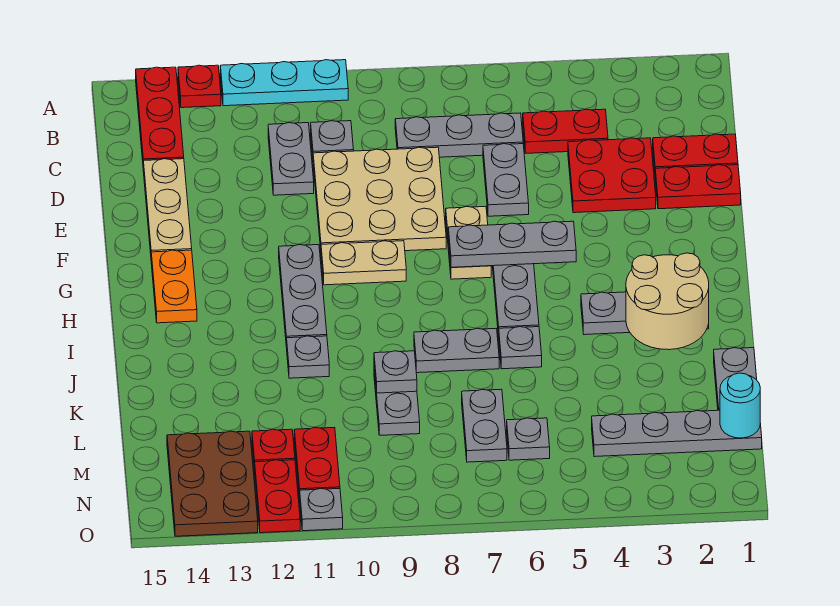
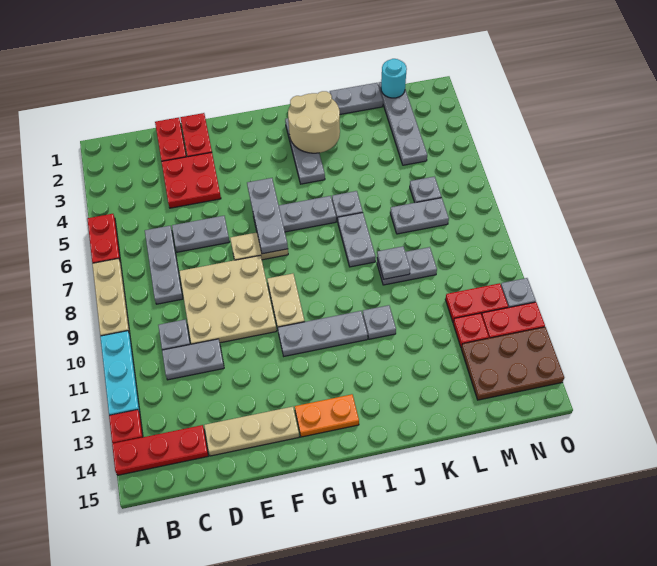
none -> tan plate A7:A9 level 1
red plate C4:C5 level 1 -> red plate A5:A6 level 1

